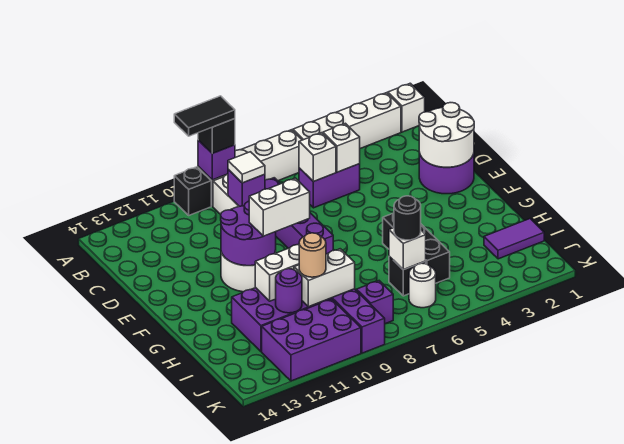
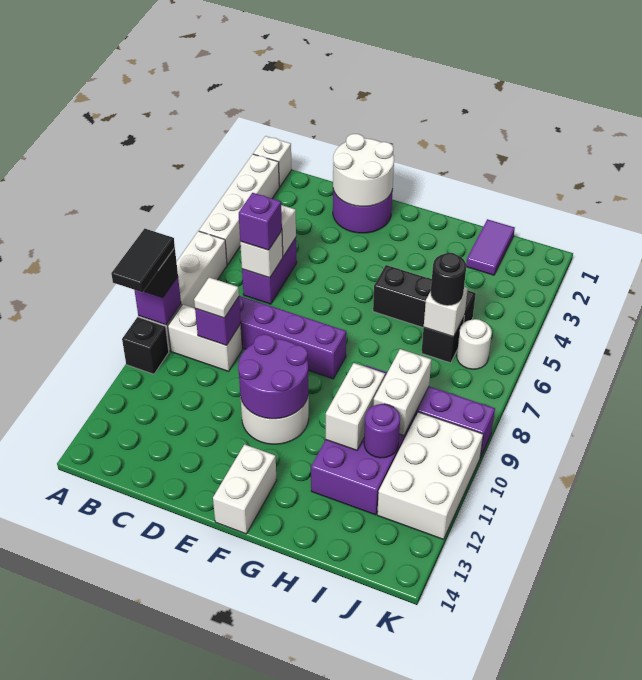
white brick F9:F10 level 3 -> white brick F13:F14 level 1
tan round brick I10 level 3 -> none
purple brick J8 level 1 -> purple brick C6 level 3
purple brick J10:K12 level 1 -> white brick J10:K12 level 1

